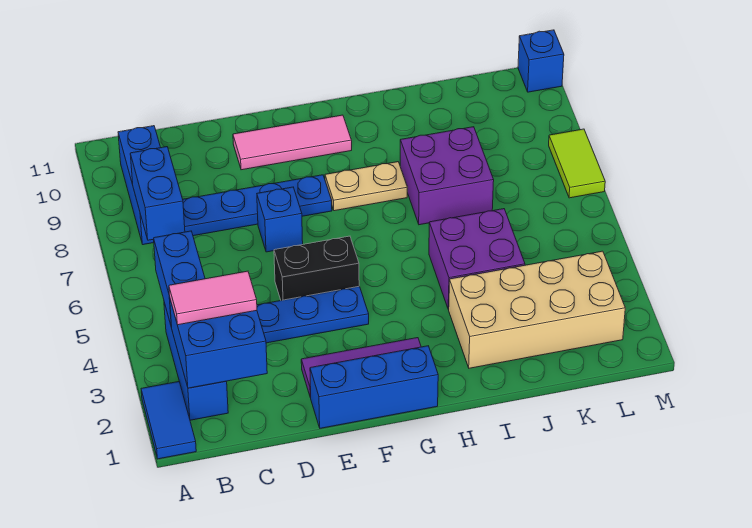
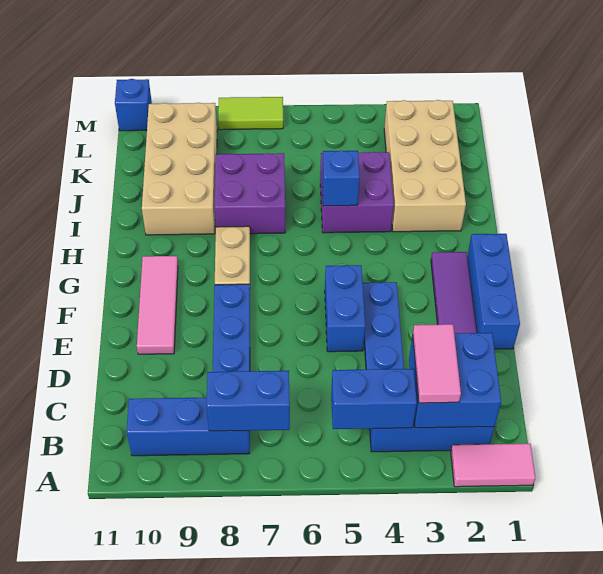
blue tile A1:A2 level 1 -> pink tile A1:A2 level 1
black brick E5:F5 level 1 -> blue brick E5:F5 level 1
blue brick E7 level 1 -> blue brick I5 level 2
none -> tan brick I9:L10 level 1

